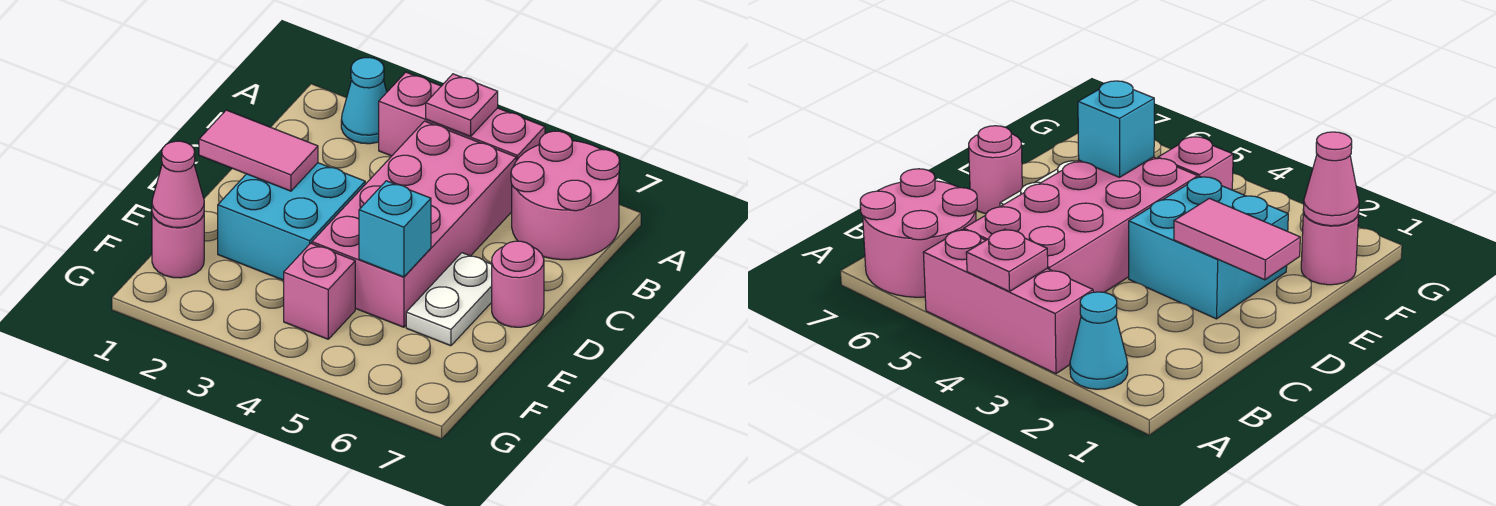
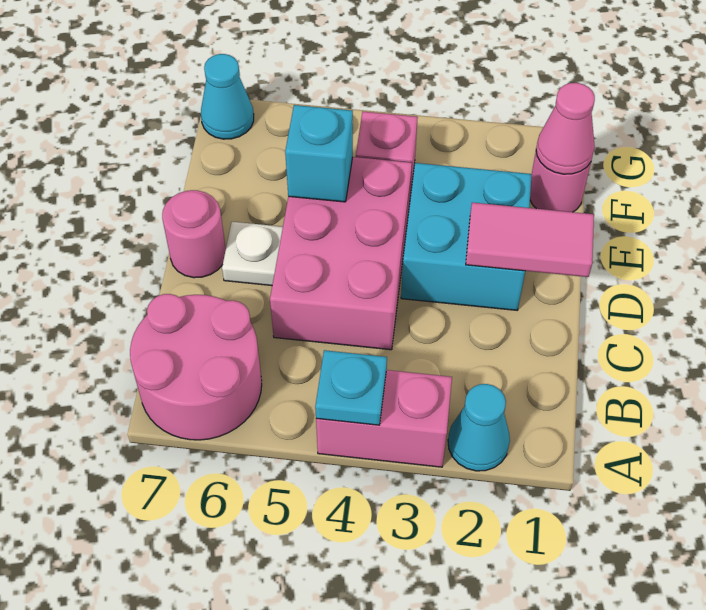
pink brick A3:A5 level 1 -> pink brick A3:A4 level 1
pink plate A4 level 2 -> cyan plate A4 level 2
pink brick B4:E5 level 1 -> pink brick C4:E5 level 1
white plate D6:E6 level 1 -> white plate D6 level 1
none -> cyan cone G7 level 1

